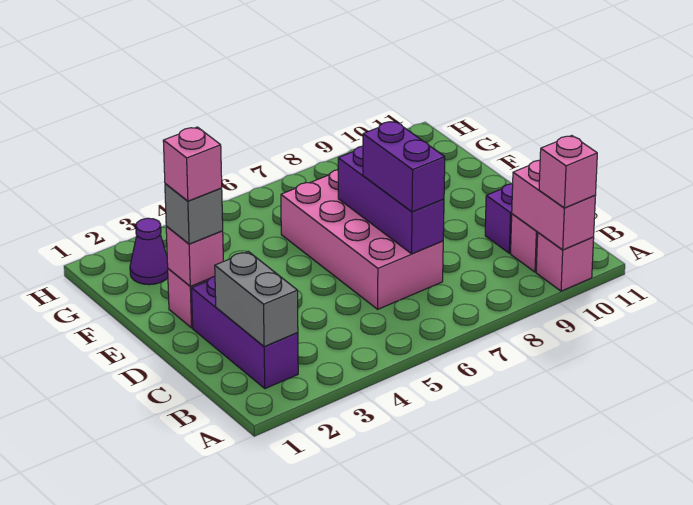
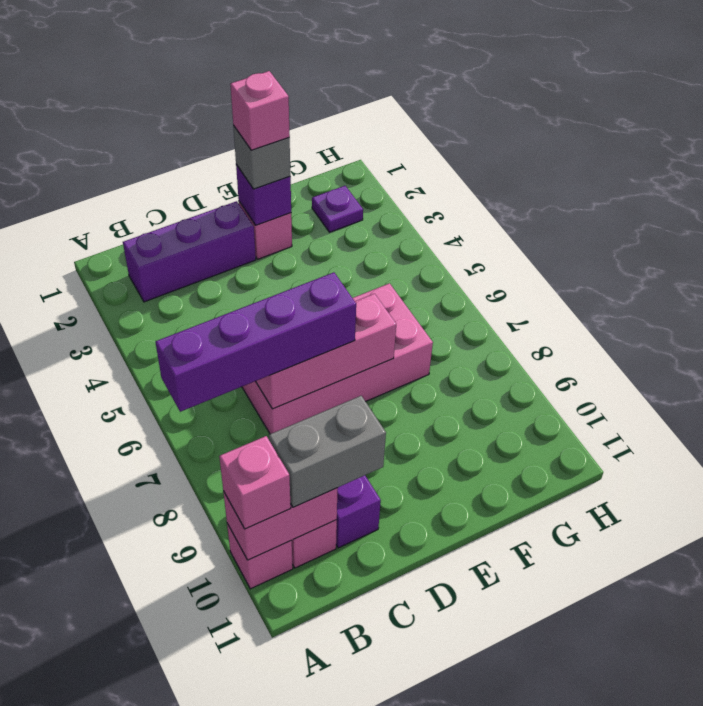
grey brick B2:C2 level 2 -> grey brick B10:C10 level 3
purple brick C7:E7 level 2 -> pink brick C7:E7 level 2
purple brick C7:D7 level 3 -> purple brick A7:D7 level 3
pink brick E2 level 2 -> purple brick E2 level 2
purple cone G2 level 1 -> purple plate G2 level 1

